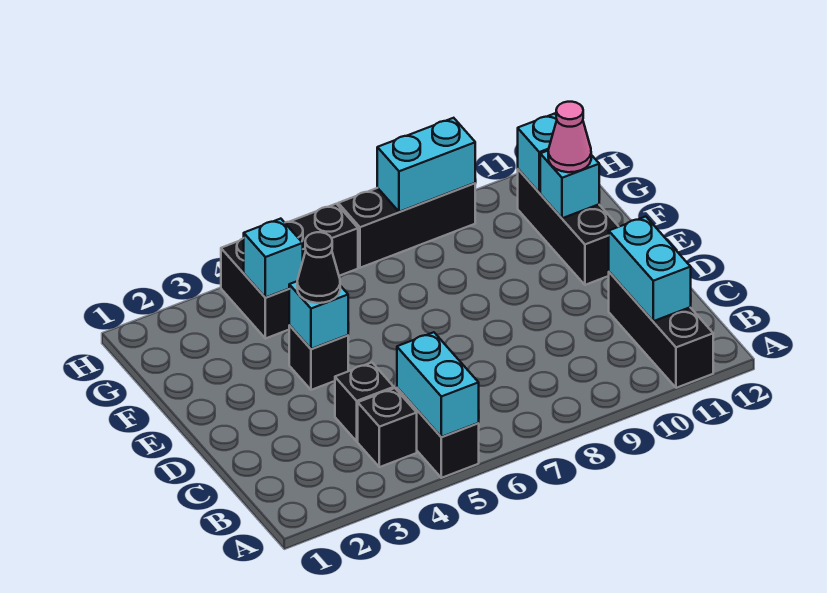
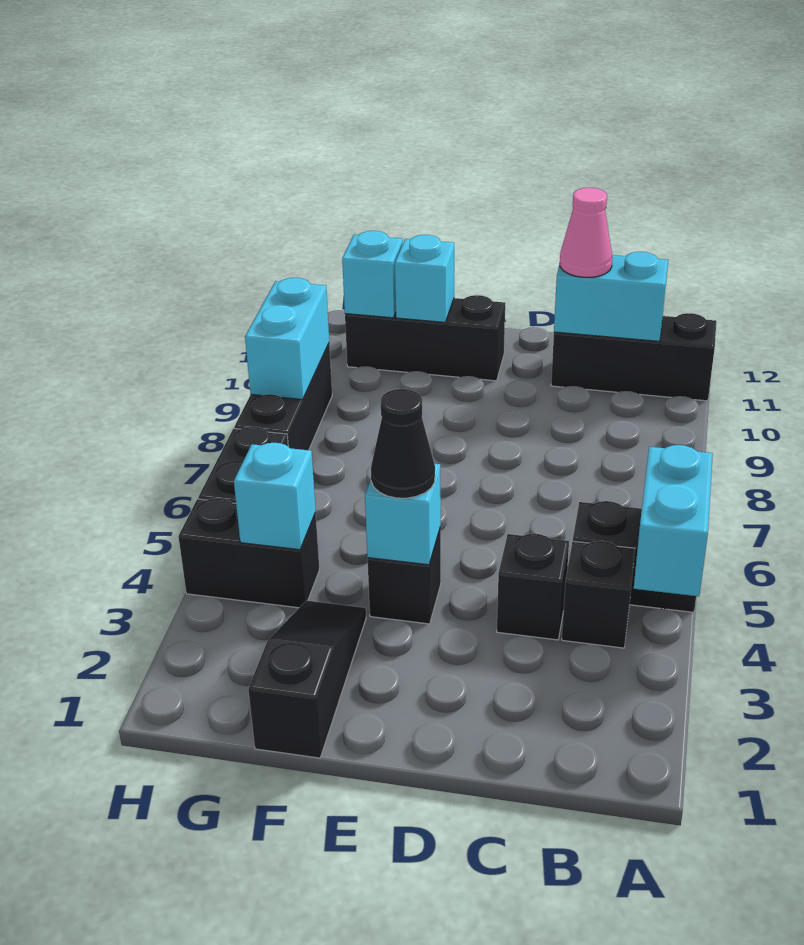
cyan brick A5:B5 level 2 -> cyan brick A4:A5 level 2
none -> black slope F1:F3 level 1 top 1
pink cone F11 level 3 -> pink cone C11 level 3

